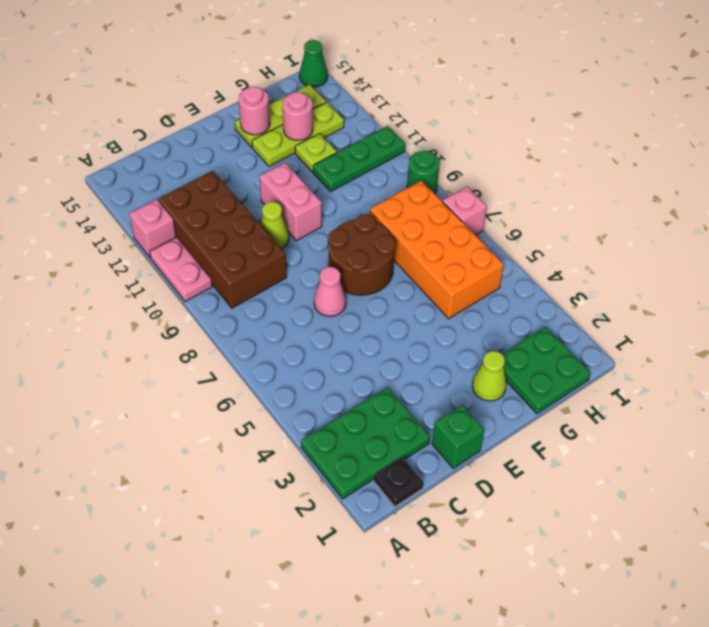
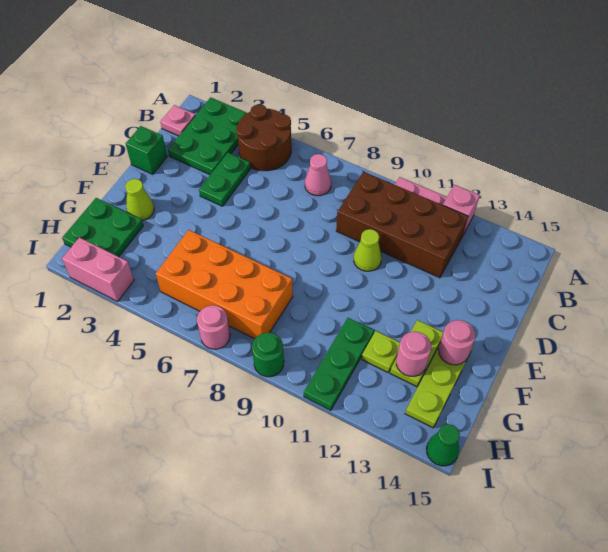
black plate B1 level 1 -> pink plate B1 level 1
none -> green plate C4:D4 level 1
pink cone D7 level 1 -> pink cone B7 level 1
brown round brick E7:F8 level 1 -> brown round brick A4:B5 level 1
pink brick E10:E11 level 1 -> pink brick I2:I3 level 1
lime plate F13:H13 level 1 -> lime plate F13:G13 level 1
pink brick I7 level 1 -> pink round brick I7 level 1

